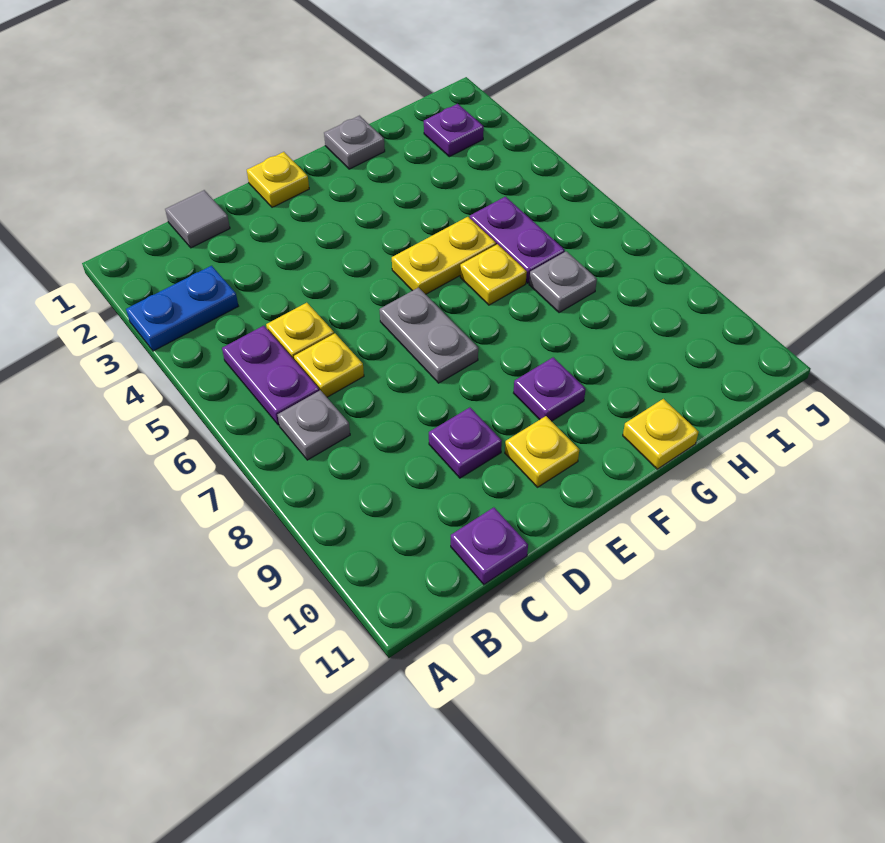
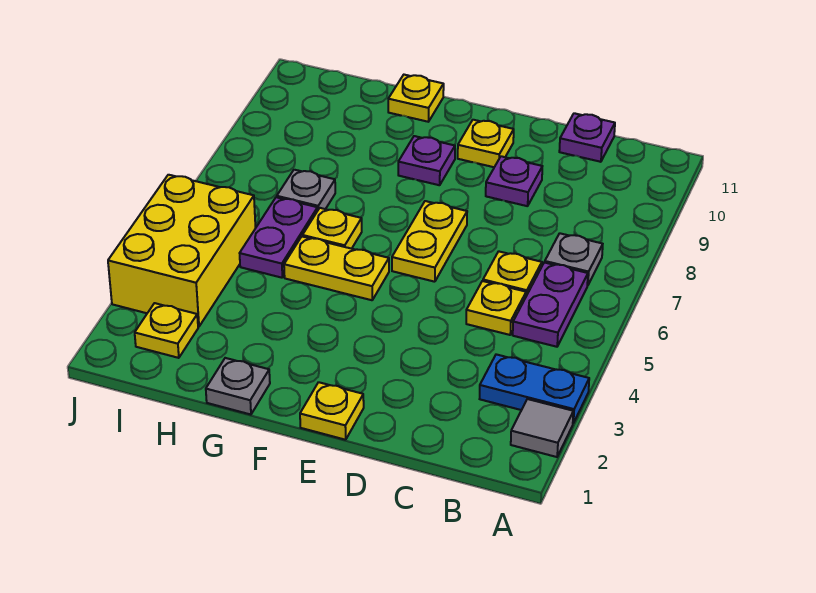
grey tile C1 level 1 -> grey tile A2 level 1
grey plate E6:E7 level 1 -> yellow plate E6:E7 level 1
purple plate I2 level 1 -> yellow plate I2 level 1
none -> yellow brick I3:J5 level 1

